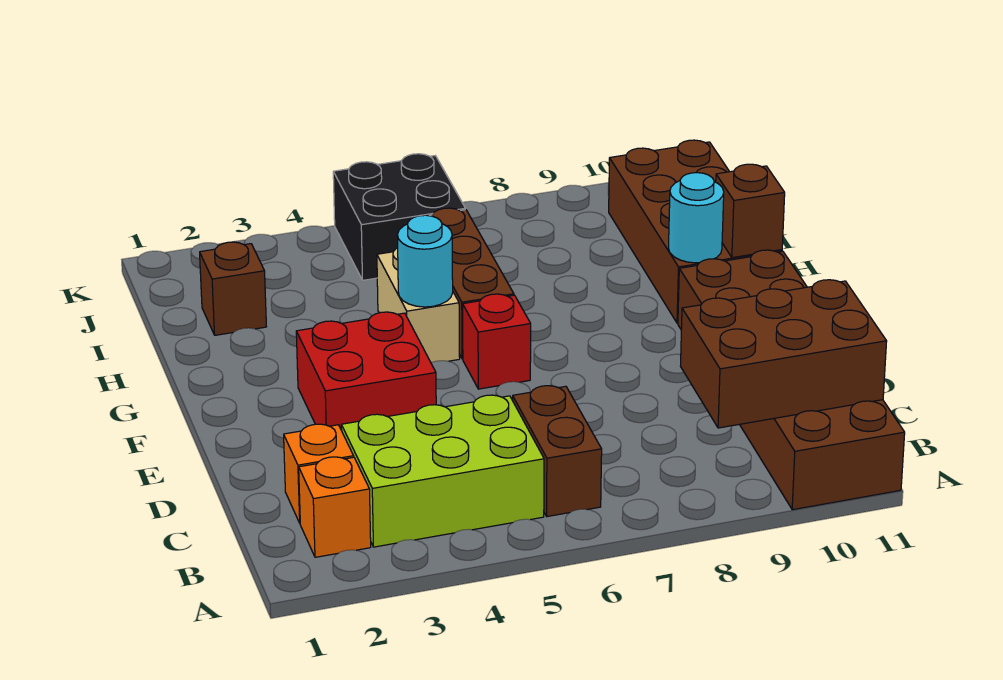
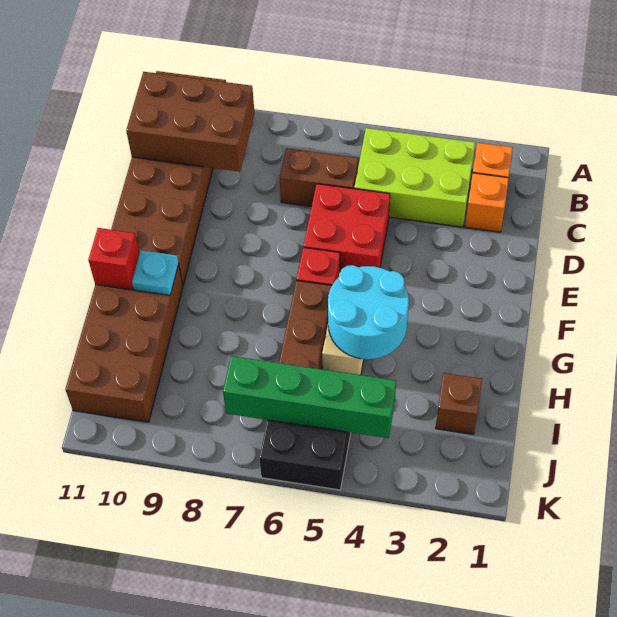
brown brick B6:C6 level 1 -> brown brick C6:C7 level 1
red brick E3:F4 level 1 -> red brick D5:E6 level 1
cyan round brick G5 level 2 -> cyan round brick G4:H5 level 2
cyan round brick G10 level 2 -> cyan plate G10 level 2
brown brick G11 level 2 -> red brick G11 level 2
none -> green brick J4:J7 level 2

